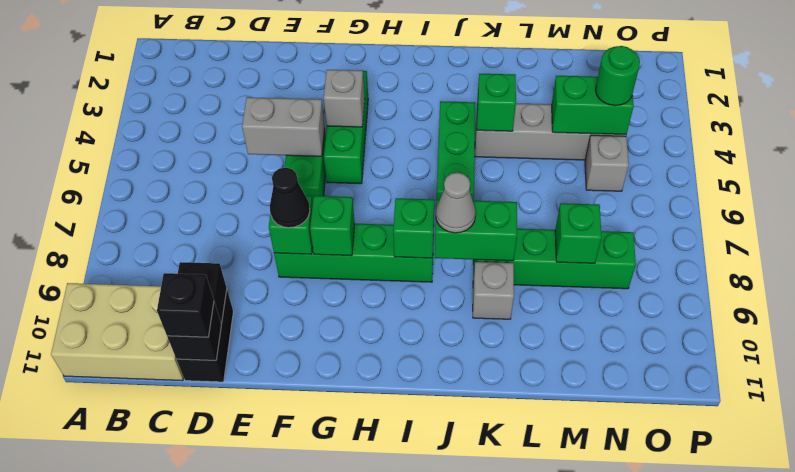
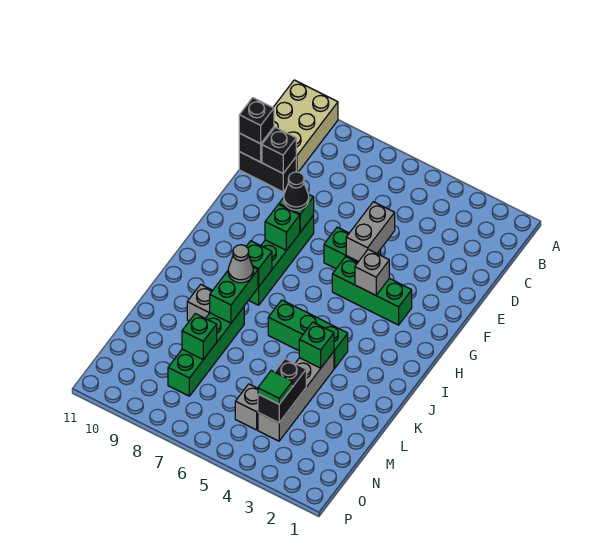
green brick M4:N4 level 2 -> black brick M4:N4 level 2
green round brick N4 level 3 -> green tile N4 level 3

